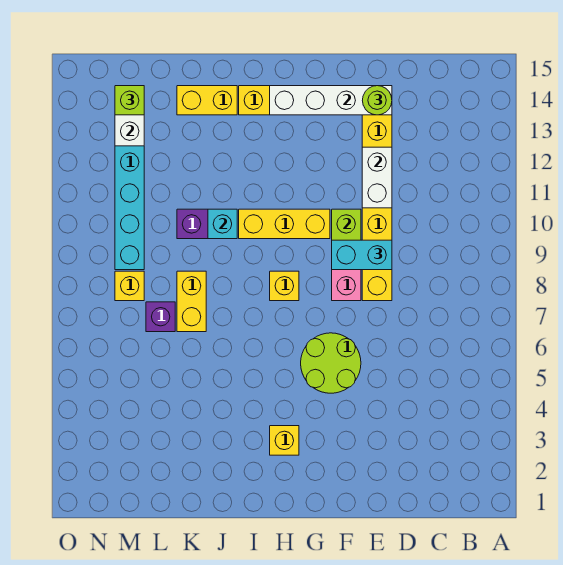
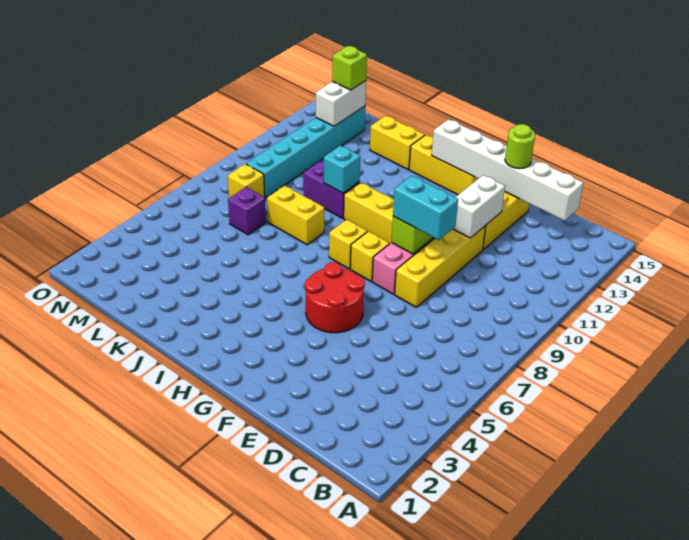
white brick E14:H14 level 2 -> white brick C14:H14 level 2
lime round brick F5:G6 level 1 -> red round brick F5:G6 level 1
yellow brick H3 level 1 -> yellow brick G8 level 1
yellow brick K7:K8 level 1 -> yellow brick J8:K8 level 1

